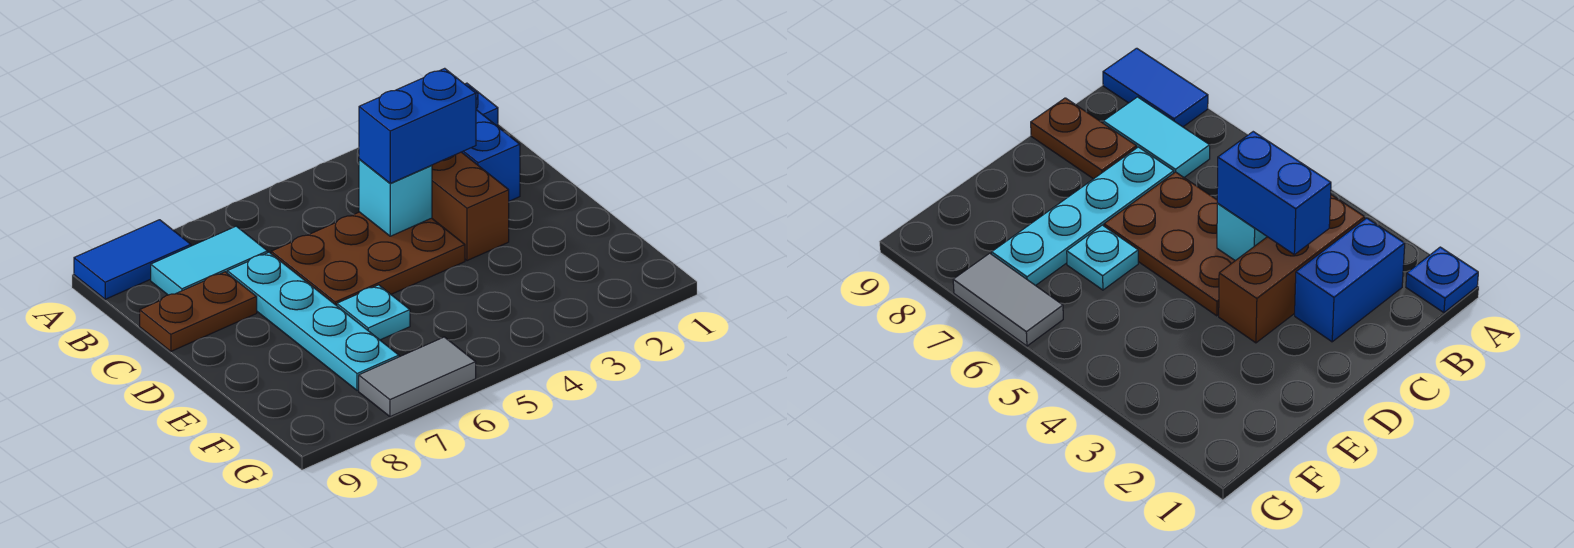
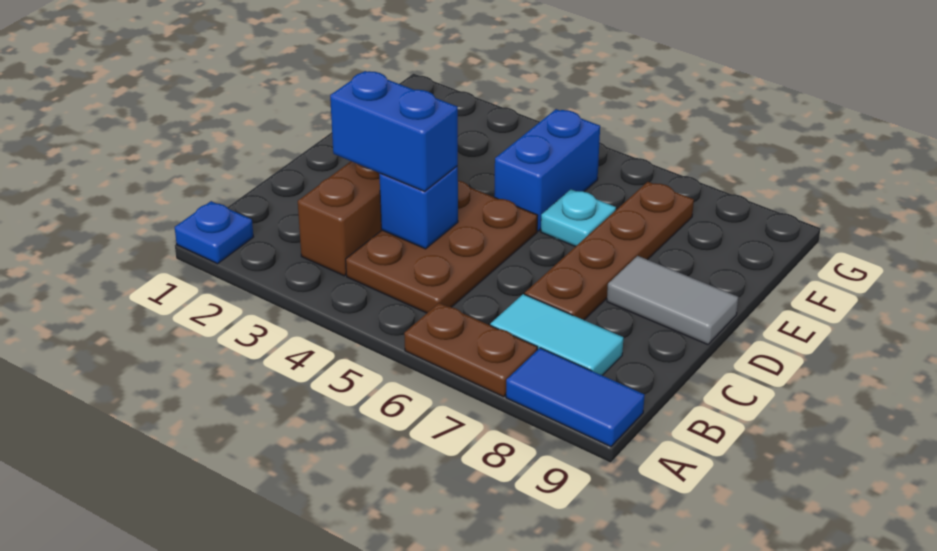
blue brick B2:C2 level 1 -> blue brick E5:F5 level 1
brown plate C4:D6 level 1 -> brown plate B4:D5 level 1
cyan brick C4 level 2 -> blue brick C4 level 2
cyan plate C7:F7 level 1 -> brown plate C7:F7 level 1
brown plate C8:C9 level 1 -> brown plate A6:A7 level 1
grey tile G6:G7 level 1 -> grey tile D8:D9 level 1

